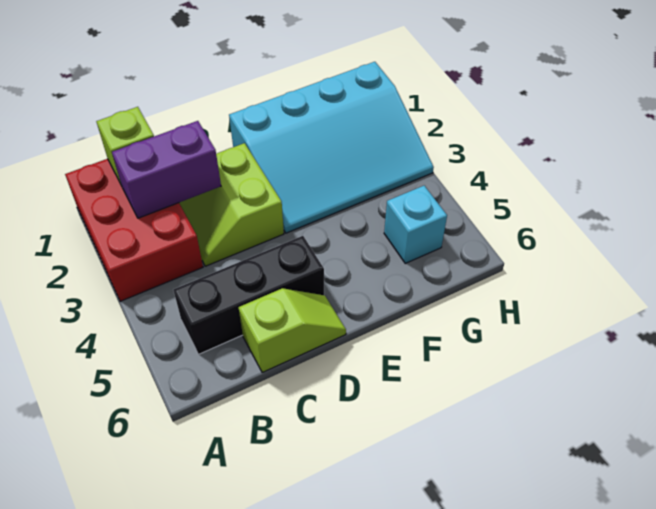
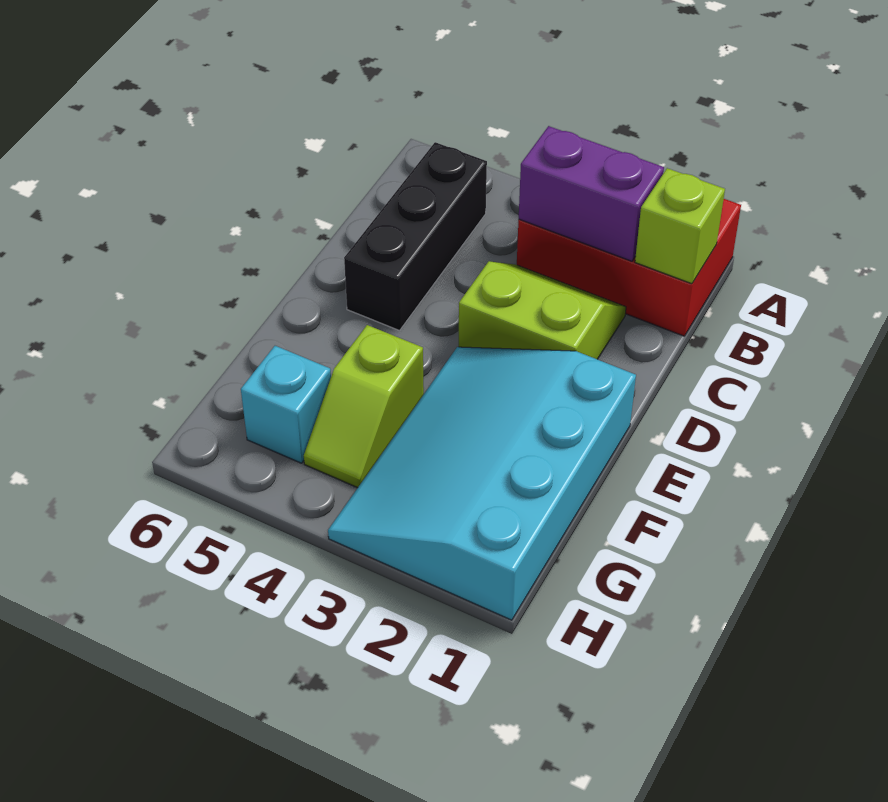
purple brick B2:C2 level 2 -> purple brick B2:B3 level 2
lime slope C6:D6 level 1 top C -> lime slope F4:G4 level 1 top F

